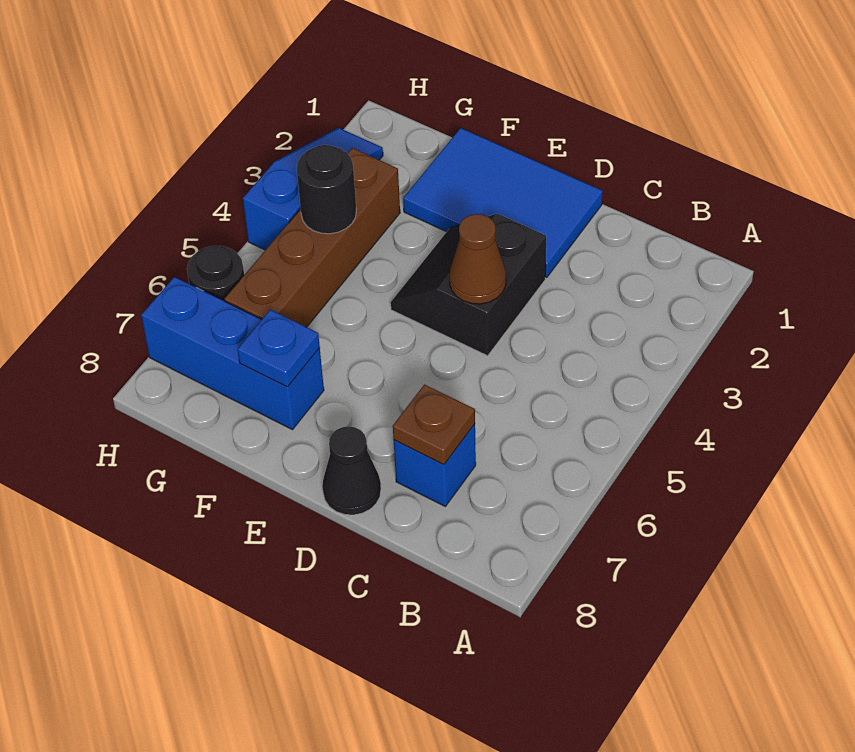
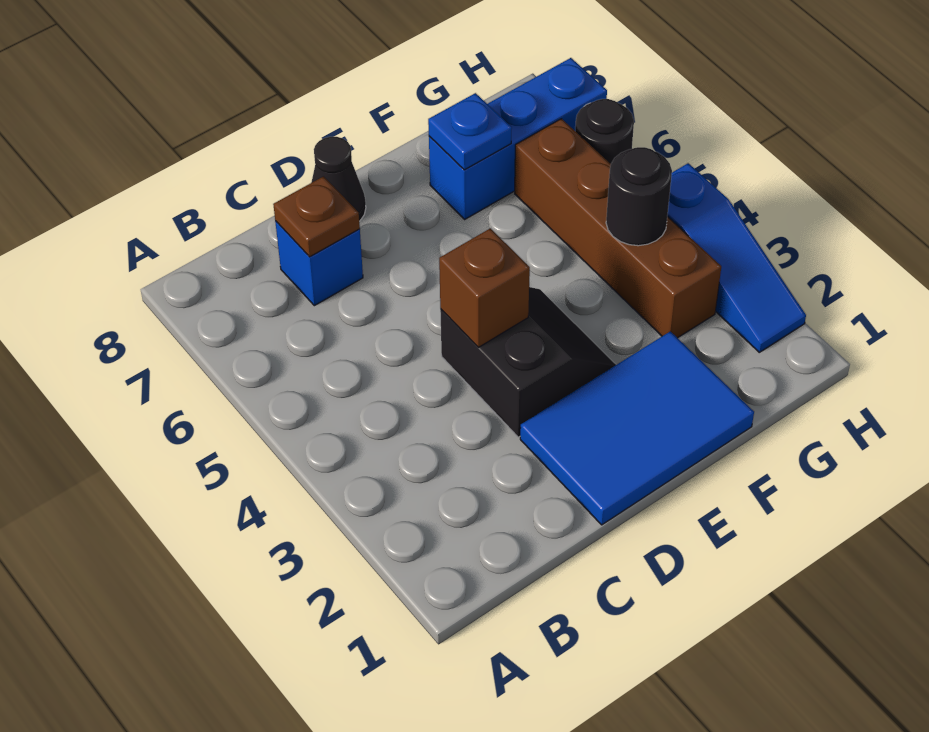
brown cone D4 level 2 -> brown brick D4 level 2

